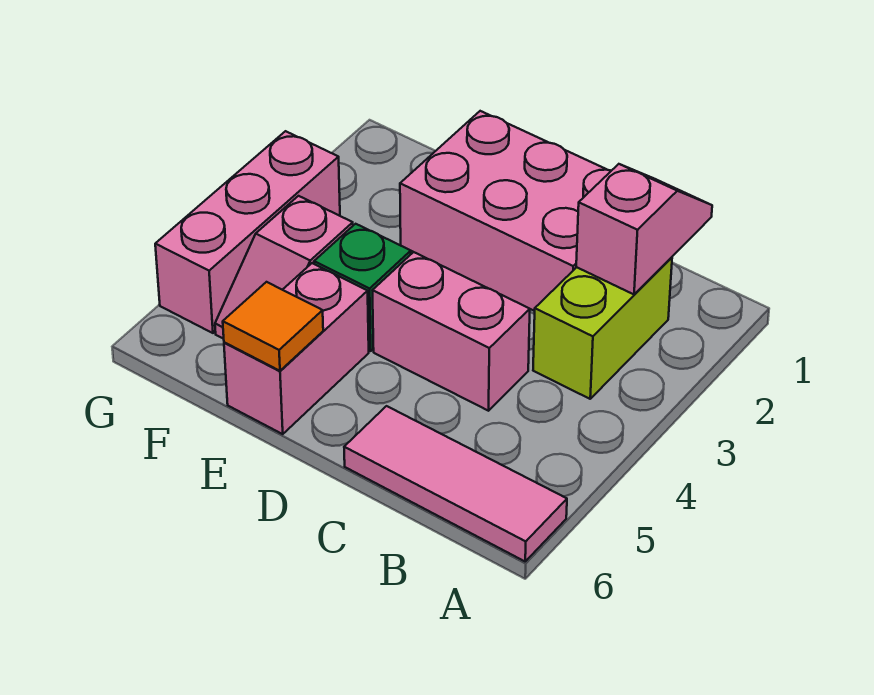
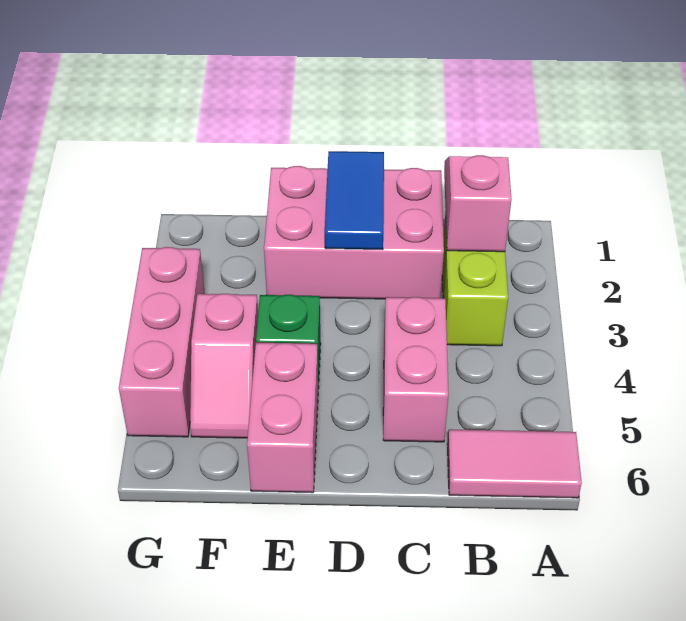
pink tile A6:C6 level 1 -> pink tile A6:B6 level 1
pink brick C4:D4 level 1 -> pink brick C4:C5 level 1
none -> blue tile D1:D2 level 2
orange tile E6 level 2 -> none

